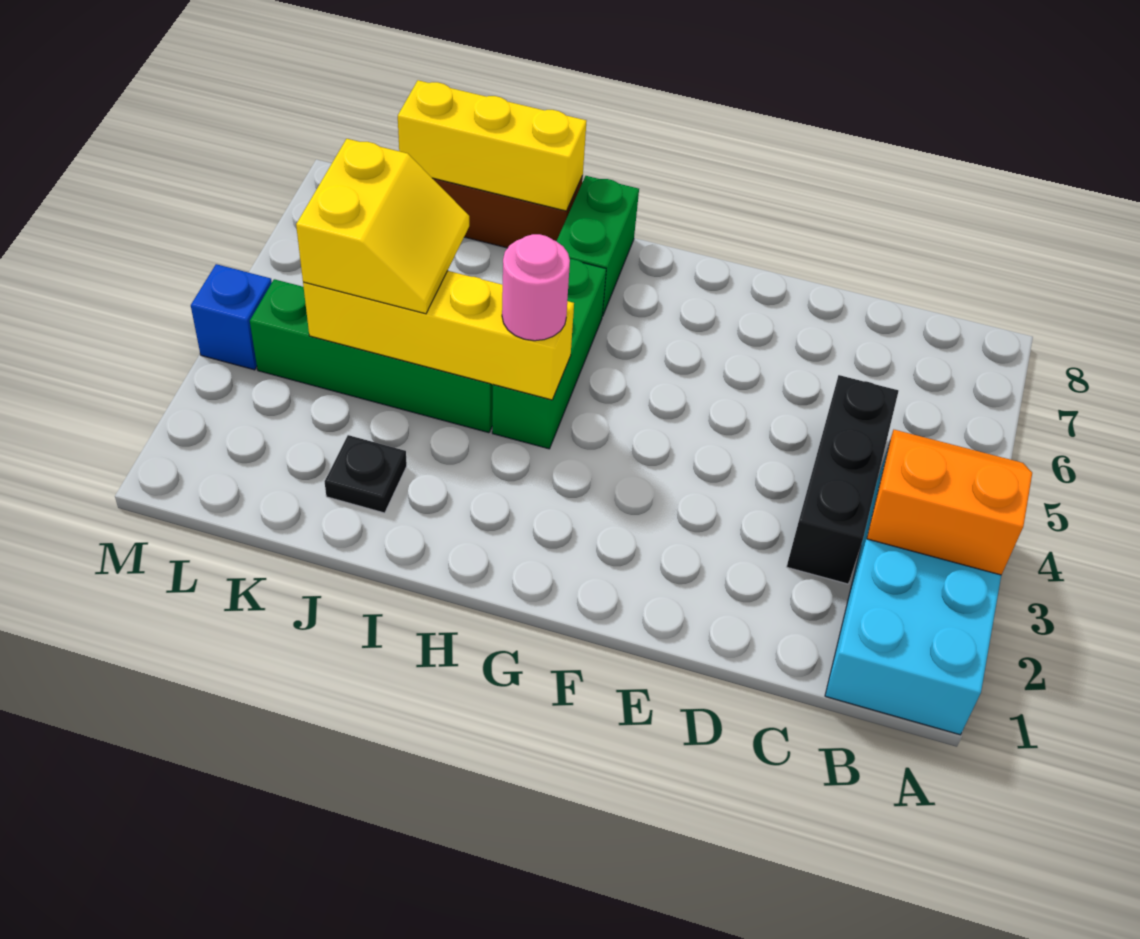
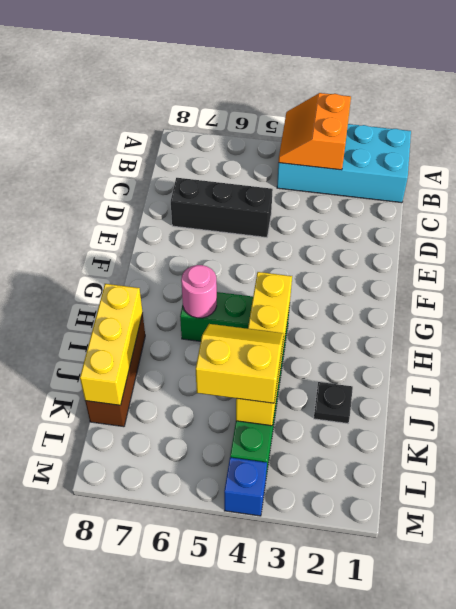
black brick C3:C5 level 1 -> black brick D5:D7 level 1
pink round brick H4 level 3 -> pink round brick H6 level 2
green brick H7:H8 level 1 -> none

